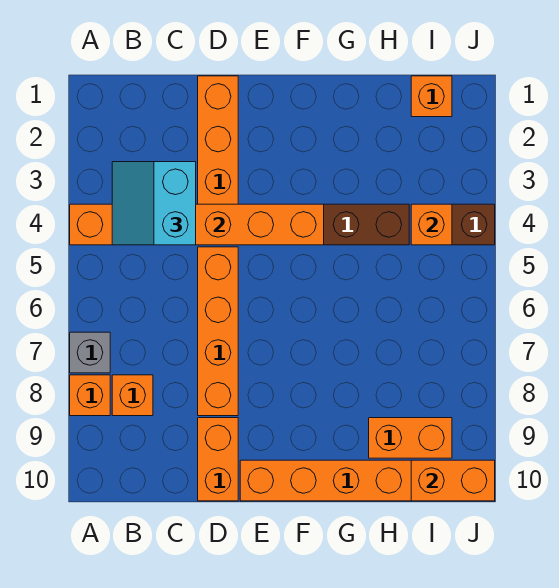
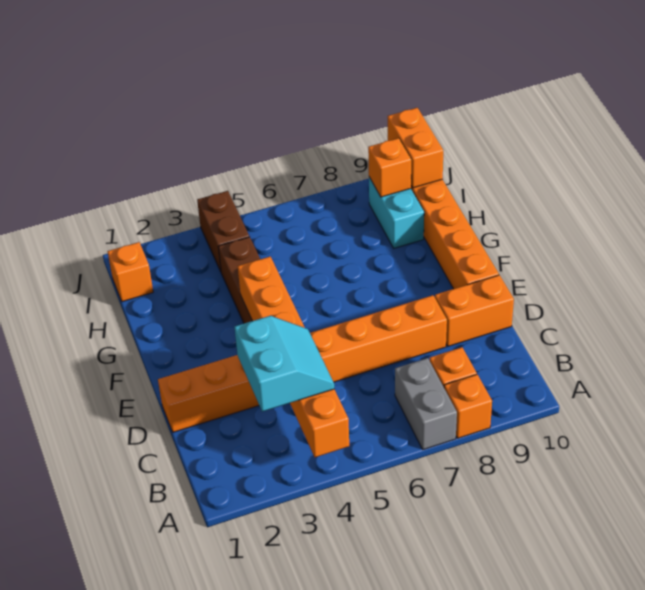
grey brick A7 level 1 -> grey brick A7:B7 level 1
cyan slope B3:C4 level 3 top C -> cyan slope B3:C4 level 3 top 3
orange brick H9:I9 level 1 -> cyan brick H9:I9 level 1
orange brick I4 level 2 -> orange brick I9 level 2

